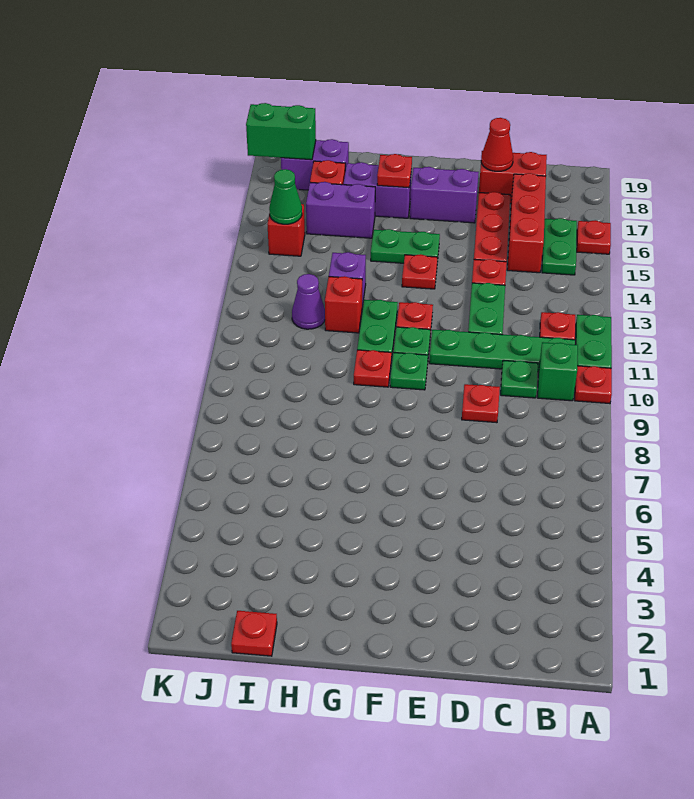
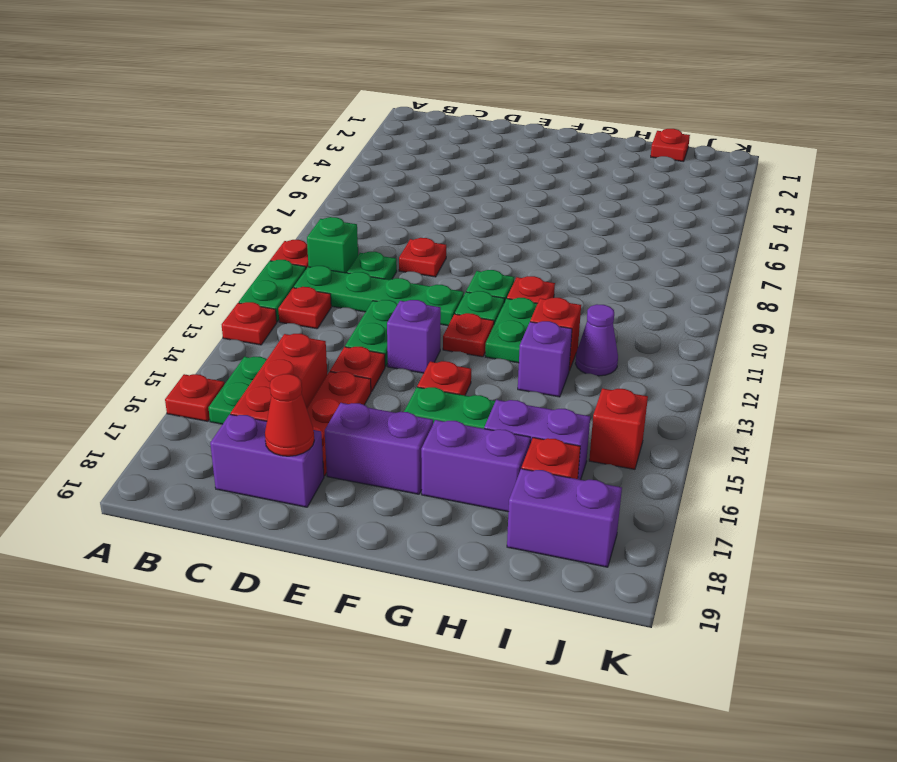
red brick C18:D18 level 1 -> purple brick C18:D18 level 1
none -> purple brick E13 level 1
red plate G17 level 2 -> red plate A13 level 1
green cone J15 level 2 -> none
green brick J18:K18 level 2 -> none

